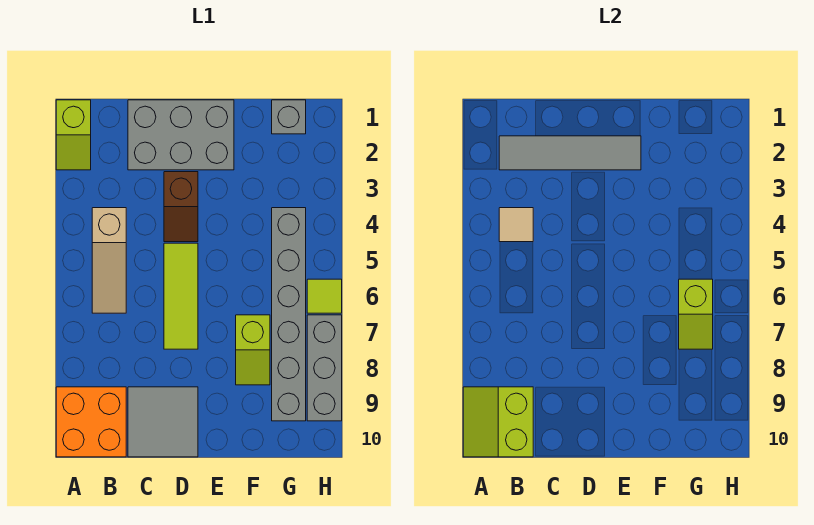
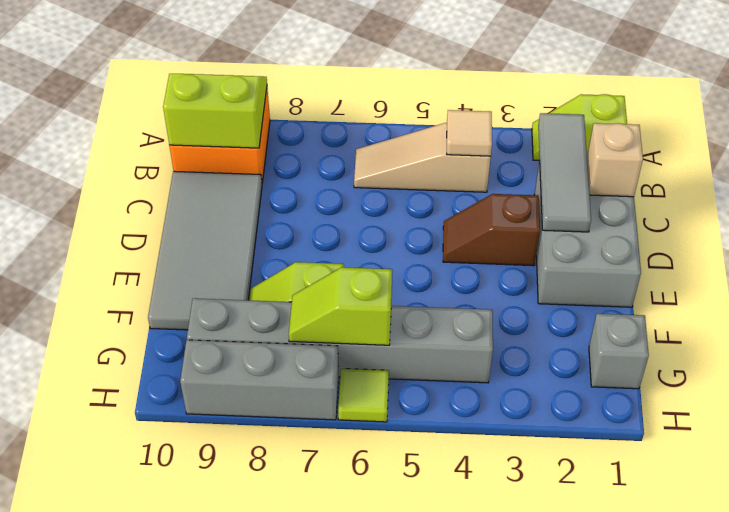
grey tile B2:E2 level 2 -> grey tile B2:D2 level 2
none -> tan brick C1 level 2
grey tile C9:D10 level 1 -> grey tile C9:F10 level 1
lime tile D5:D7 level 1 -> none

